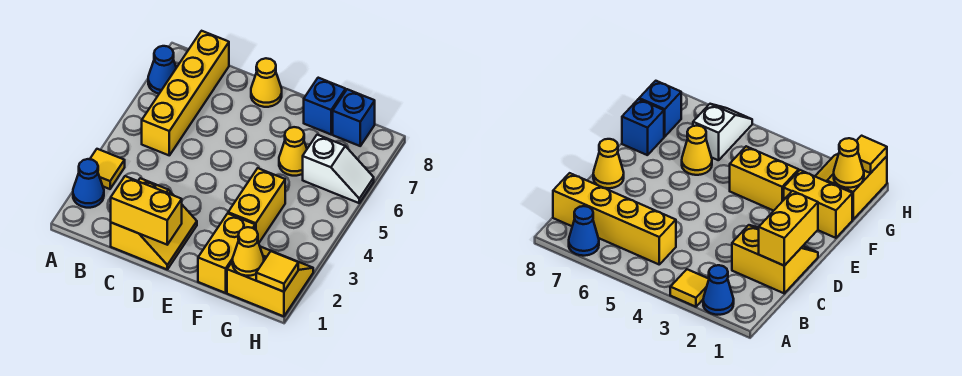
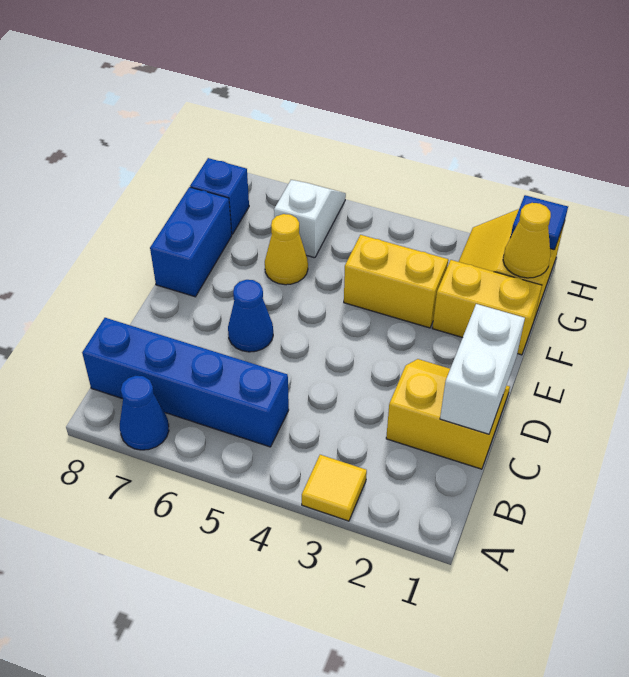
blue cone A2 level 1 -> blue cone D6 level 1
yellow brick B5:B8 level 1 -> blue brick B5:B8 level 1
yellow brick C1:D1 level 2 -> white brick C1:D1 level 2
yellow cone D8 level 1 -> none
blue brick F8 level 1 -> blue brick E8:F8 level 1
yellow tile H1 level 2 -> blue tile H1 level 2

